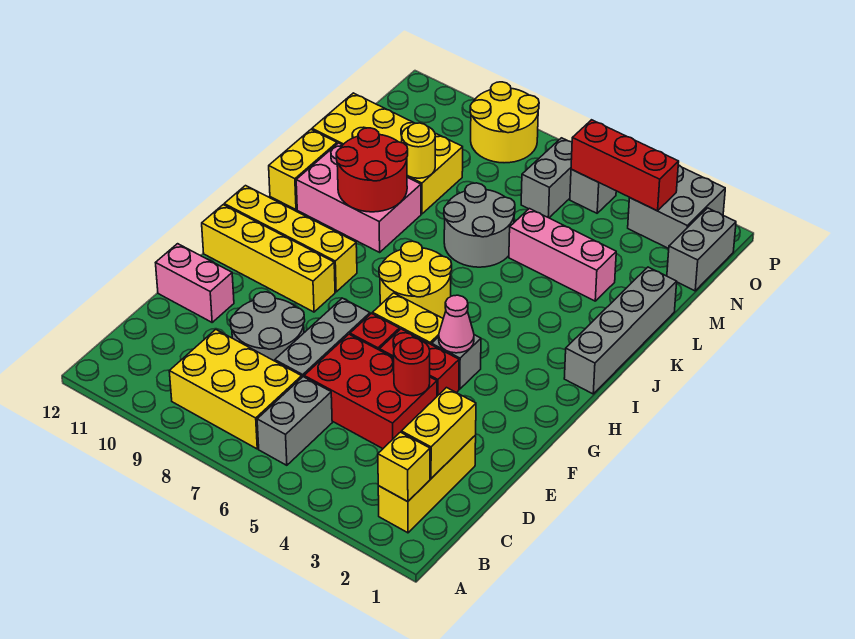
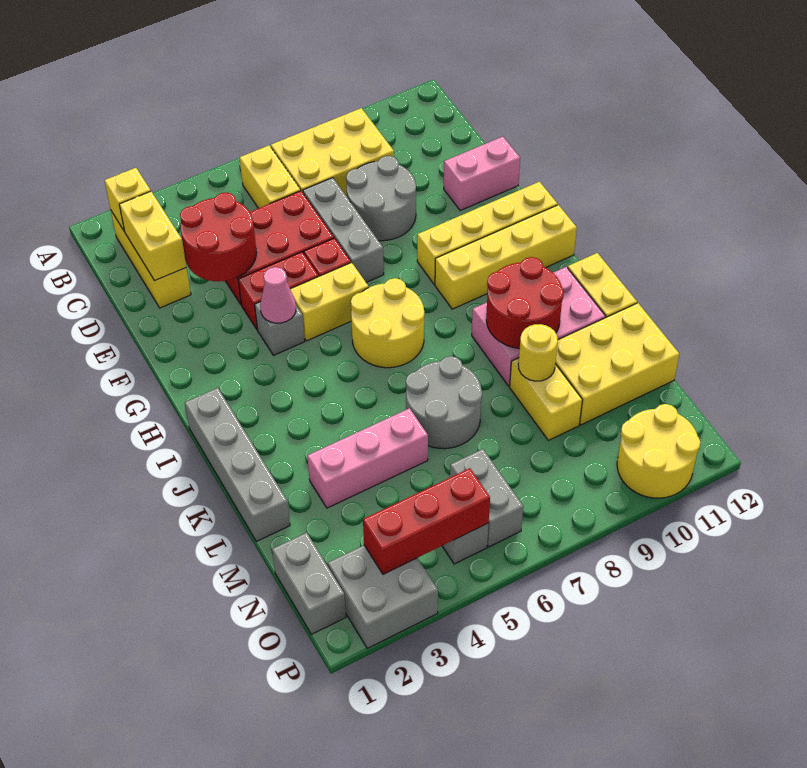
grey brick B6:C6 level 1 -> yellow brick B6:C6 level 1
red round brick E4 level 2 -> red round brick D3:E4 level 2
yellow round brick O8:P9 level 1 -> yellow round brick O10:P11 level 1

